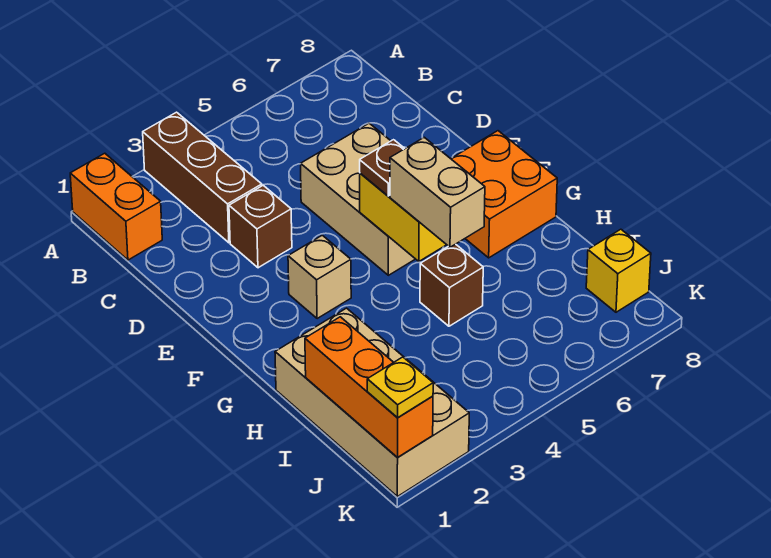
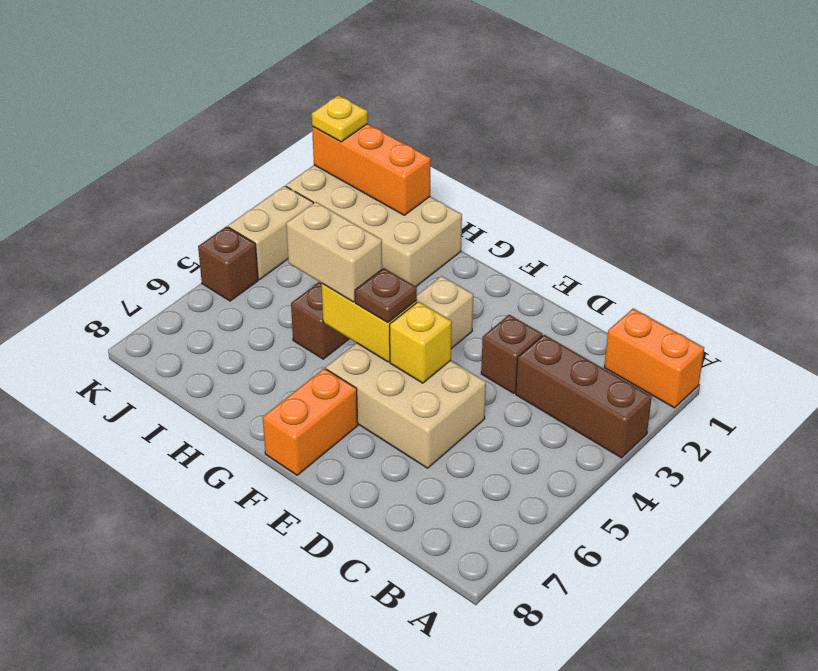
orange brick F7:G8 level 1 -> orange brick F7:F8 level 1
yellow brick J8 level 1 -> yellow brick E5 level 2
none -> tan brick K3:K4 level 1
none -> brown brick K5 level 1

